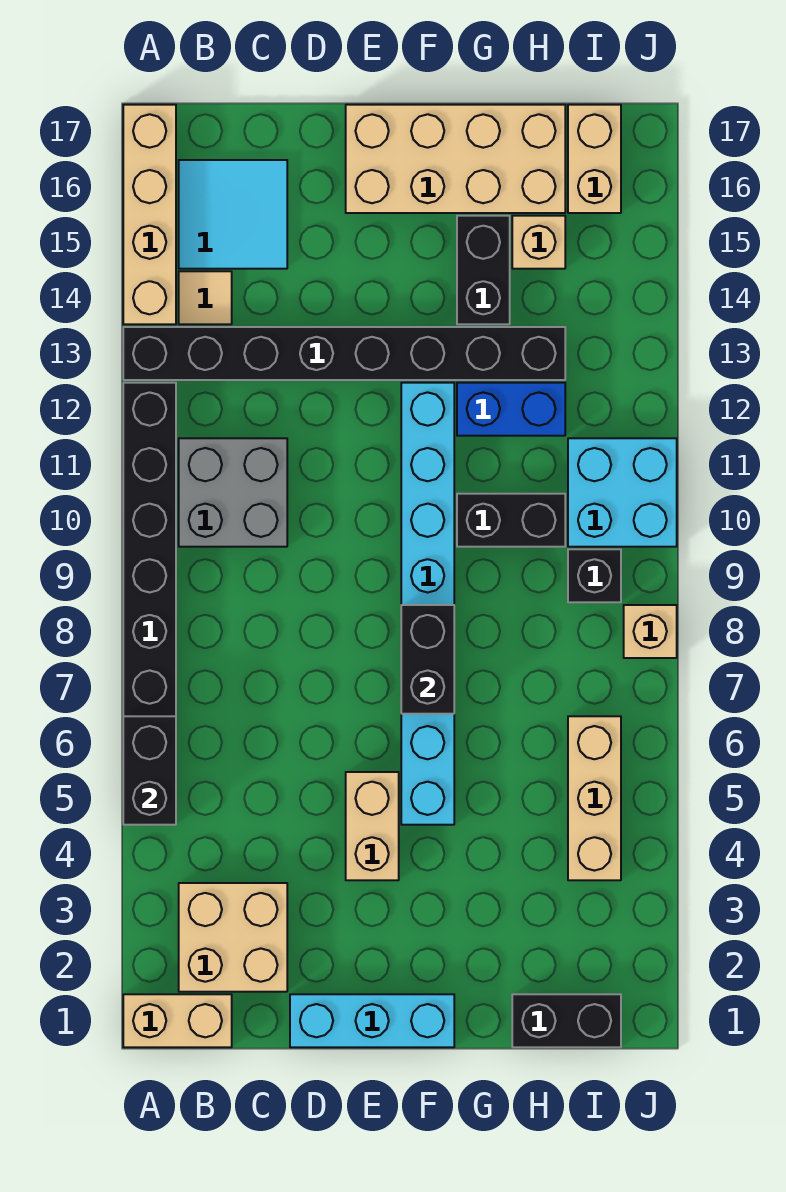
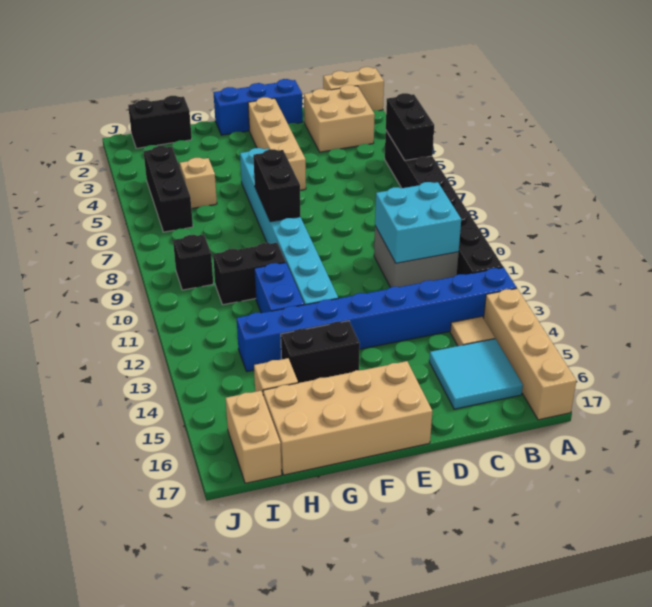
black brick A13:H13 level 1 -> blue brick A13:H13 level 1
cyan brick D1:F1 level 1 -> blue brick D1:F1 level 1
tan brick E4:E5 level 1 -> tan brick E2:E5 level 1
blue brick G12:H12 level 1 -> blue brick G11:G12 level 1
black brick G14:G15 level 1 -> black brick F14:G14 level 1
tan brick I4:I6 level 1 -> black brick I4:I6 level 1
cyan brick I10:J11 level 1 -> cyan brick B10:C11 level 2
tan brick J8 level 1 -> tan brick H5 level 1

